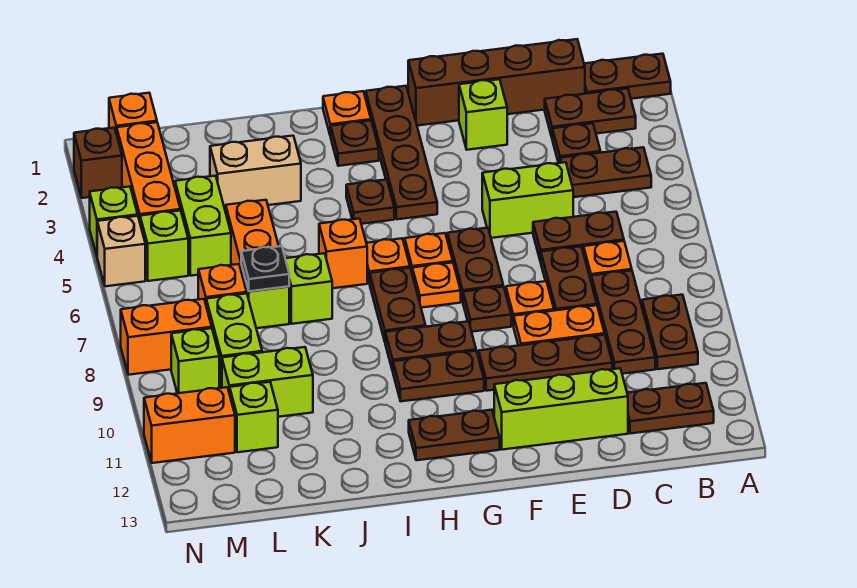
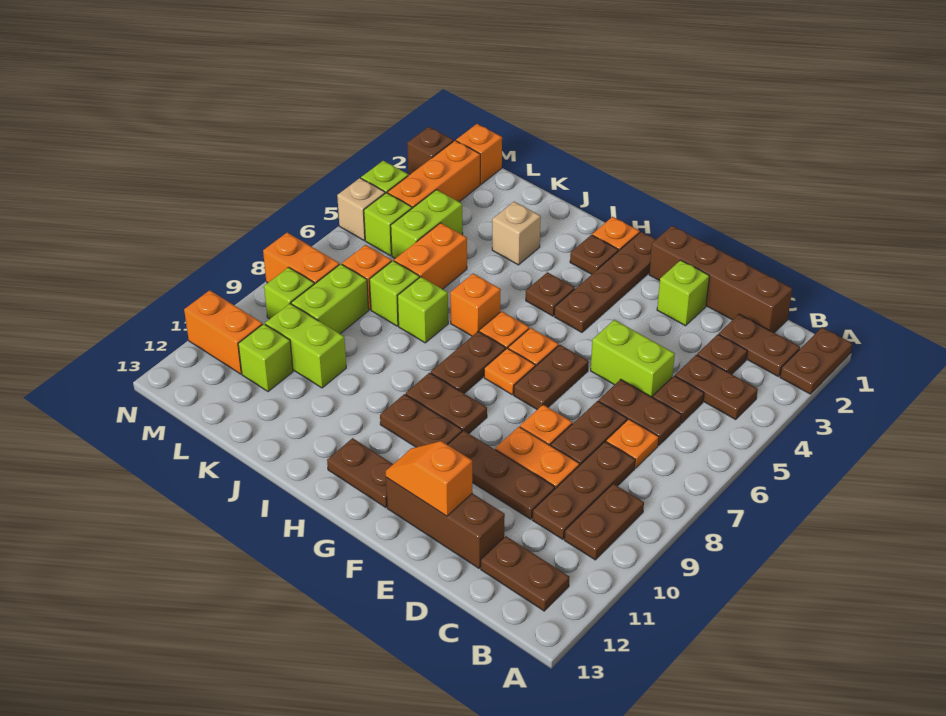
brown plate A1:B1 level 1 -> brown plate A1:A2 level 1
lime brick D12:F12 level 1 -> brown brick D12:F12 level 1
none -> orange slope E12:F12 level 2 top E
brown plate F8 level 1 -> brown plate C5 level 1
tan brick J3:K3 level 1 -> tan brick J3 level 1
black plate K7 level 2 -> none

